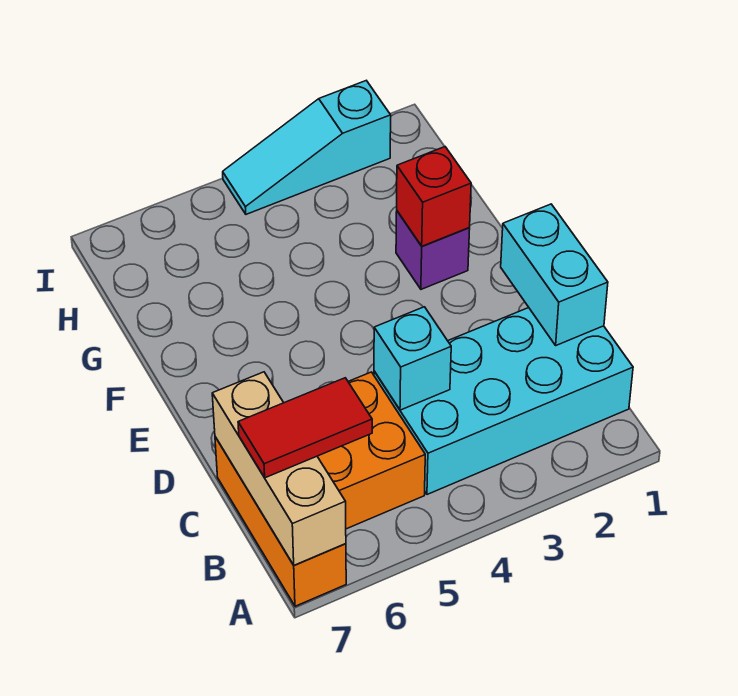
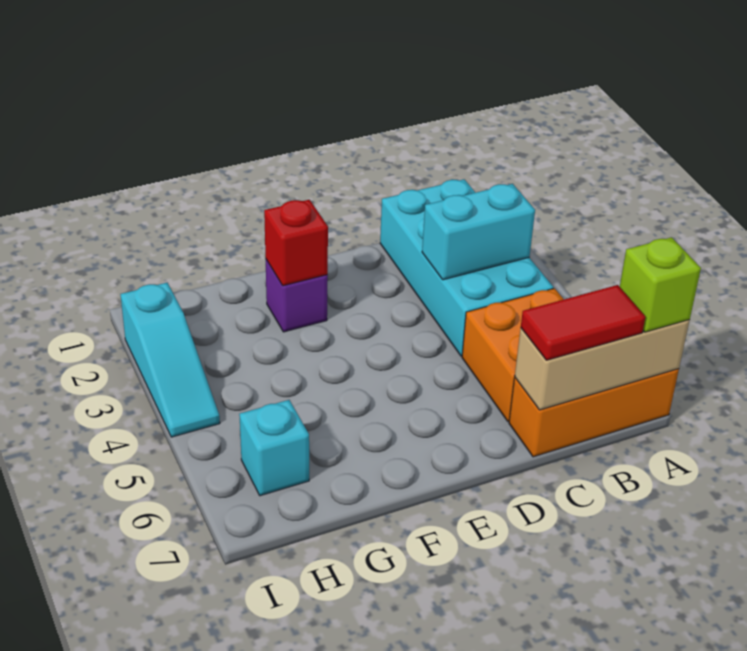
none -> lime brick A7 level 3
red tile B6:B7 level 3 -> red tile B7:C7 level 3
cyan brick C1:D1 level 2 -> cyan brick B3:C3 level 2
cyan brick C4 level 2 -> cyan brick H6 level 1

